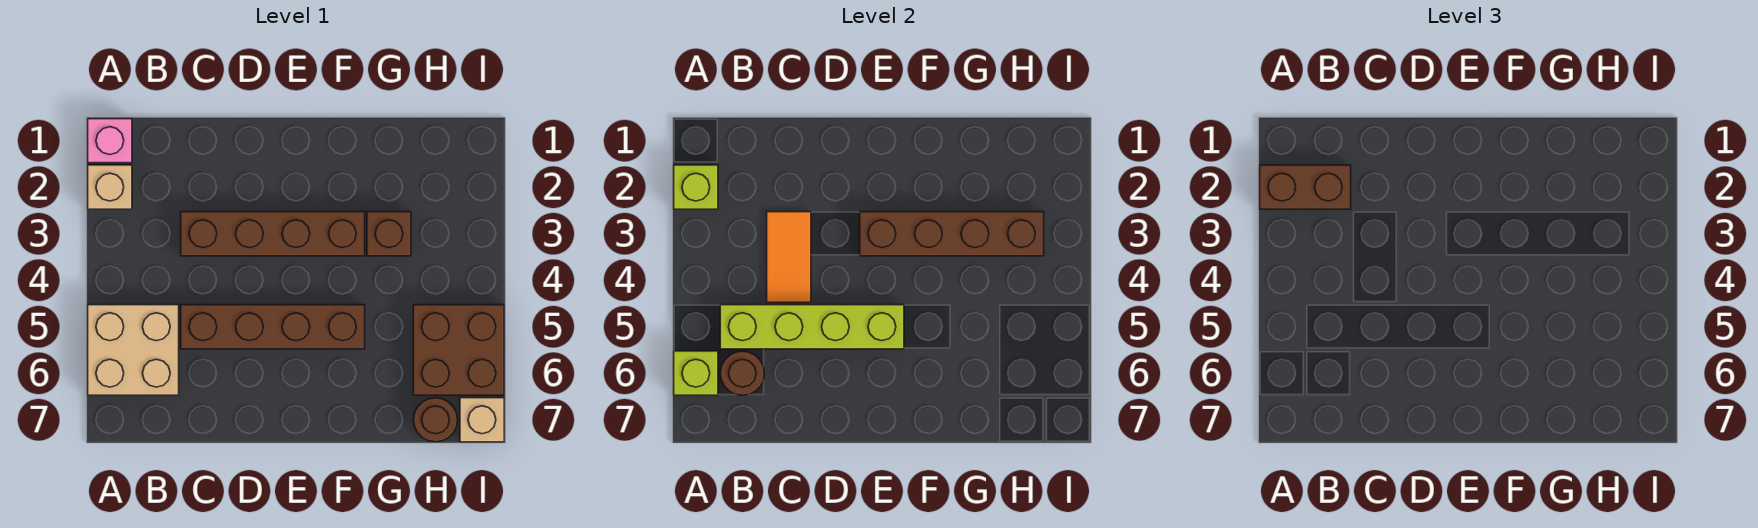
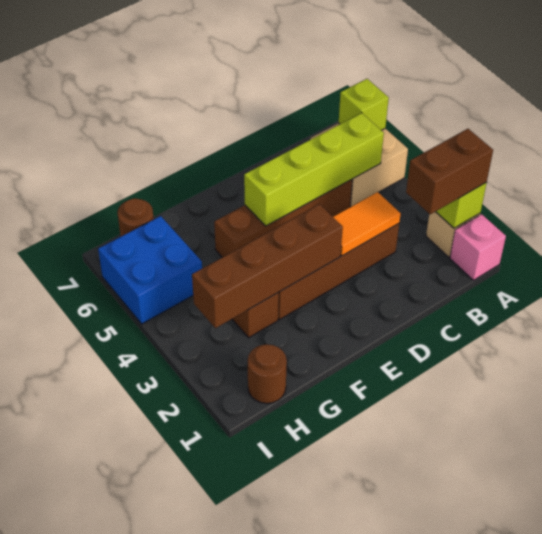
brown round brick B6 level 2 -> brown round brick H1 level 1
orange tile C3:C4 level 2 -> orange tile C3:D3 level 2
brown brick H5:I6 level 1 -> blue brick H5:I6 level 1
tan brick I7 level 1 -> none

